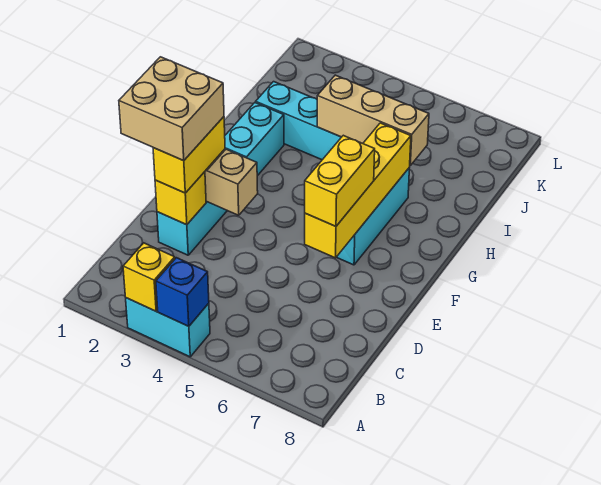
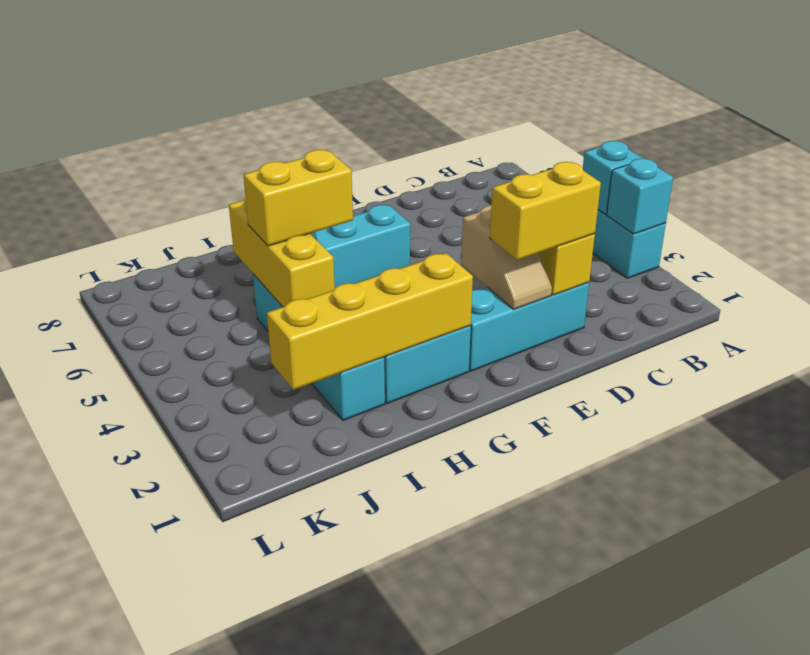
yellow brick A3 level 2 -> cyan brick A3 level 2
blue brick A4 level 2 -> cyan brick A4 level 2
tan brick D1:E2 level 4 -> none
yellow brick E6:H6 level 2 -> yellow brick G2:J2 level 2
yellow brick E6:F6 level 3 -> yellow brick H5:I5 level 3
tan brick I4:I6 level 2 -> yellow brick I4:I6 level 2

